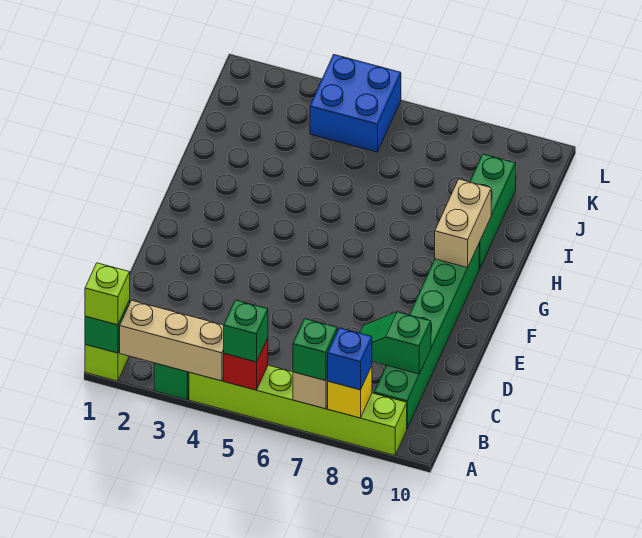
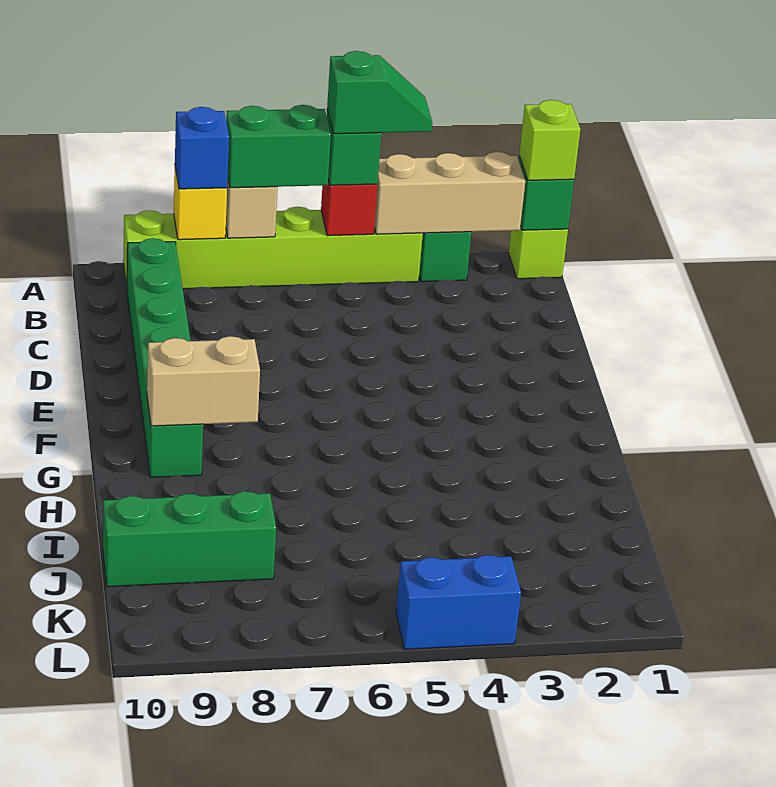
green brick A7 level 3 -> green brick A6:A7 level 3
green slope C8:C9 level 2 top 9 -> green slope A4:A5 level 4 top 5
tan brick G9:H9 level 2 -> tan brick G8:G9 level 2
green brick H9:J9 level 1 -> green brick J8:J10 level 1
blue brick K4:L5 level 1 -> blue brick L4:L5 level 1

